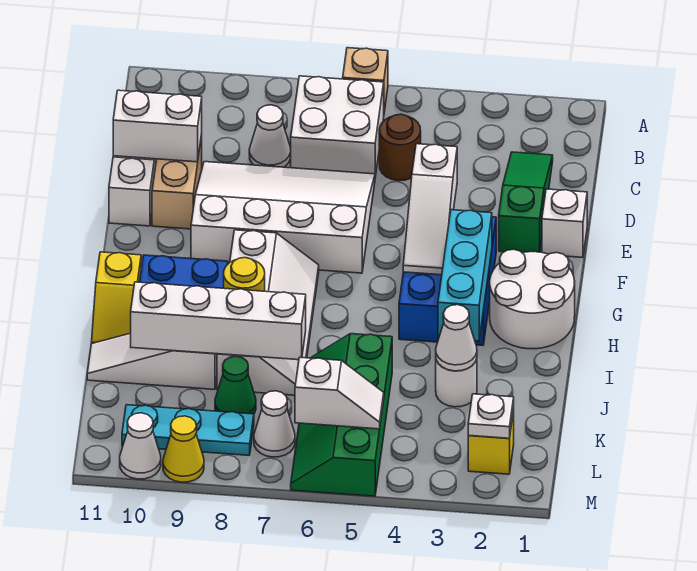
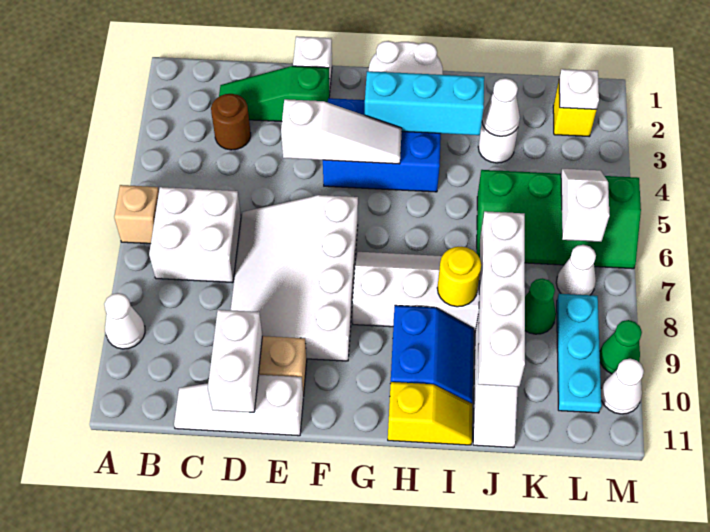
brown round brick C5 level 1 -> brown round brick C3 level 1
white cone C8 level 1 -> white cone A9 level 1
yellow cone M9 level 1 -> green cone M9 level 1

